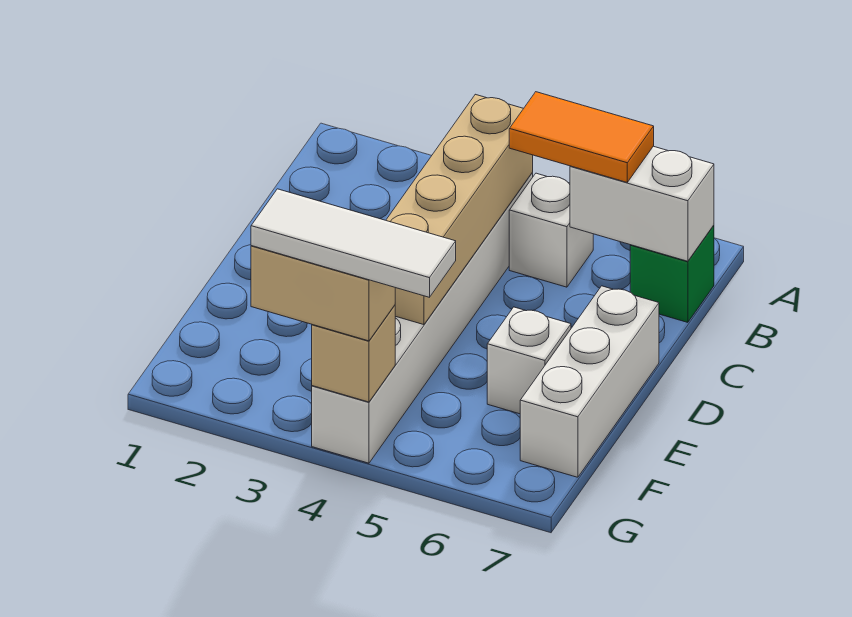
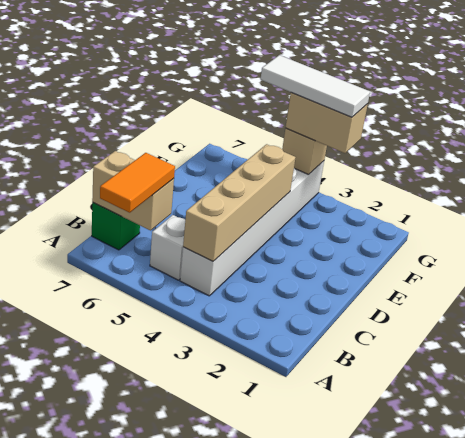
orange tile B5:B6 level 3 -> orange tile A6:B6 level 3
white brick B6:B7 level 2 -> tan brick B6:B7 level 2
white brick D7:F7 level 1 -> none
white brick E6 level 1 -> none

